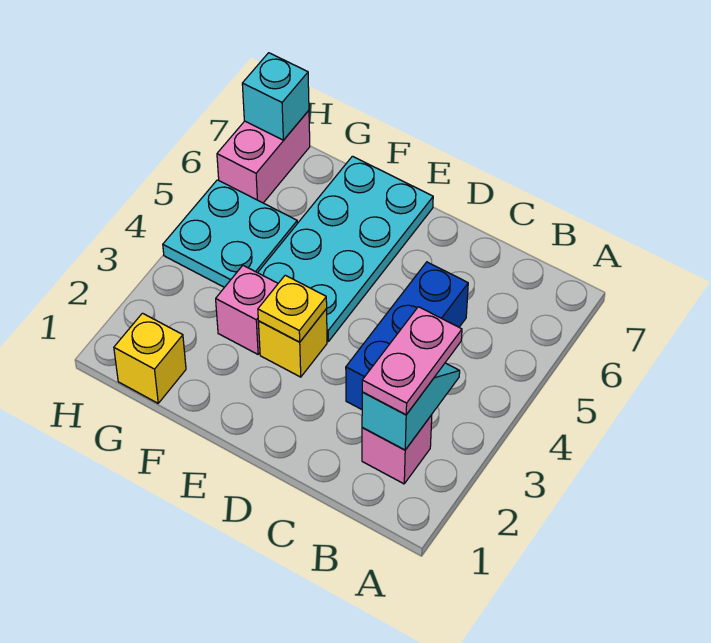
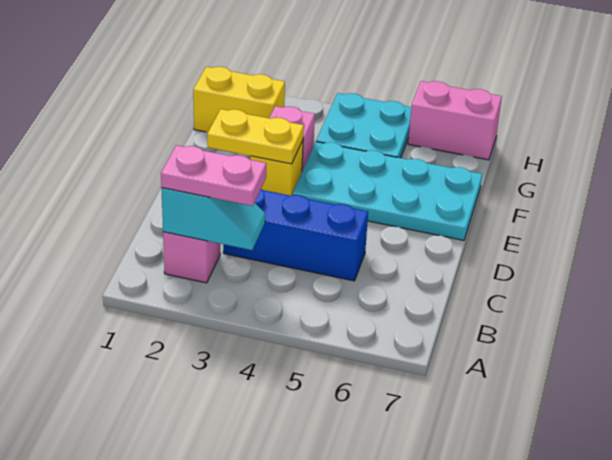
yellow plate E3 level 2 -> yellow plate E2:E3 level 2
yellow brick G1 level 1 -> yellow brick G1:G2 level 1
cyan brick H7 level 2 -> none

